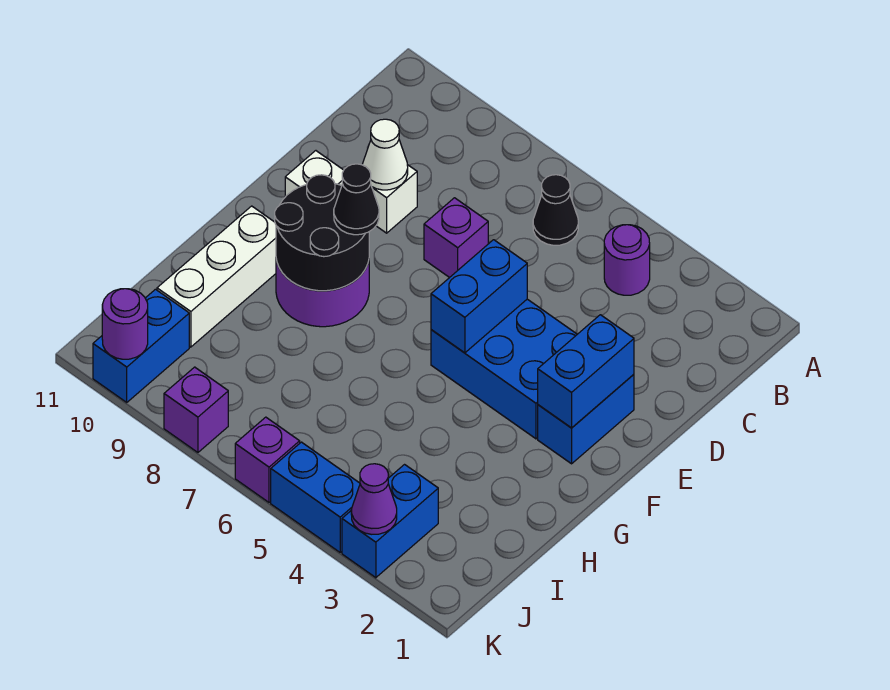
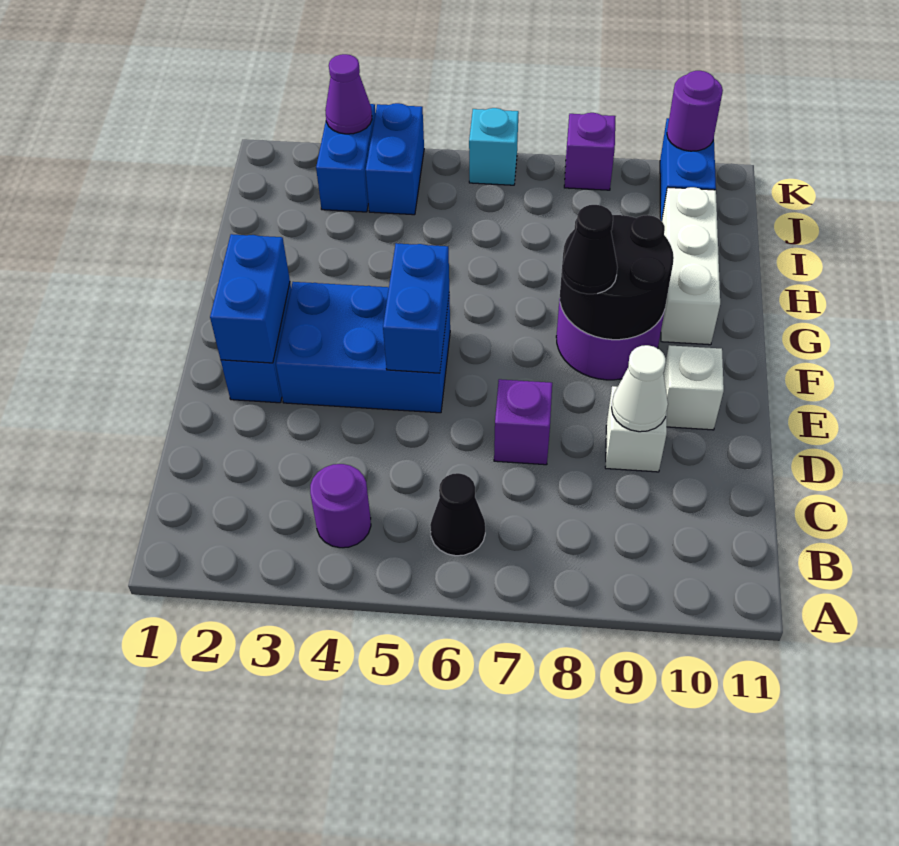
blue brick K4:K5 level 1 -> blue brick J4:K4 level 1
purple brick K6 level 1 -> cyan brick K6 level 1

